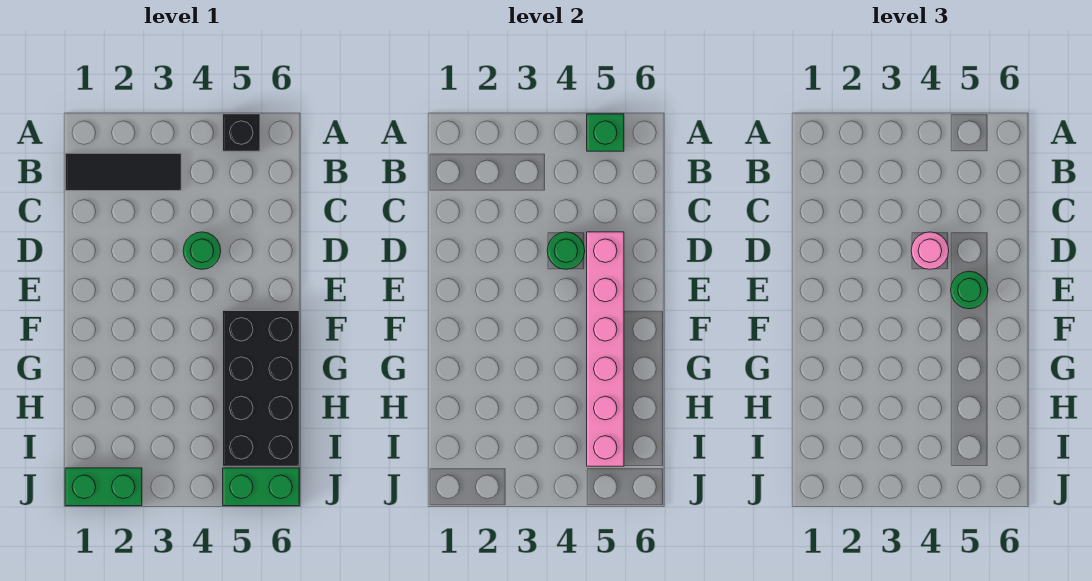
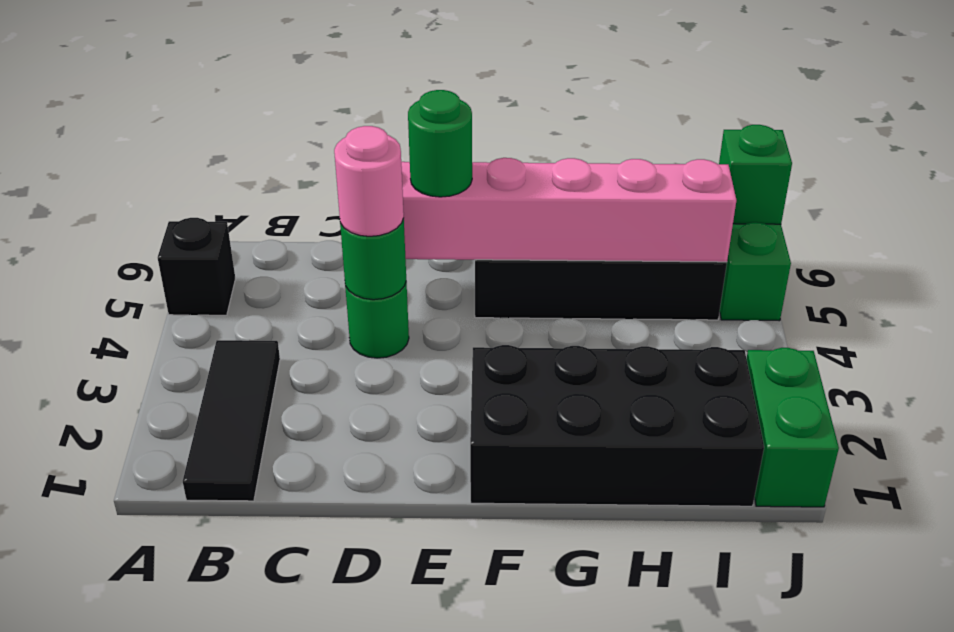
green brick A5 level 2 -> green brick J6 level 2
none -> black brick F1:I2 level 1

